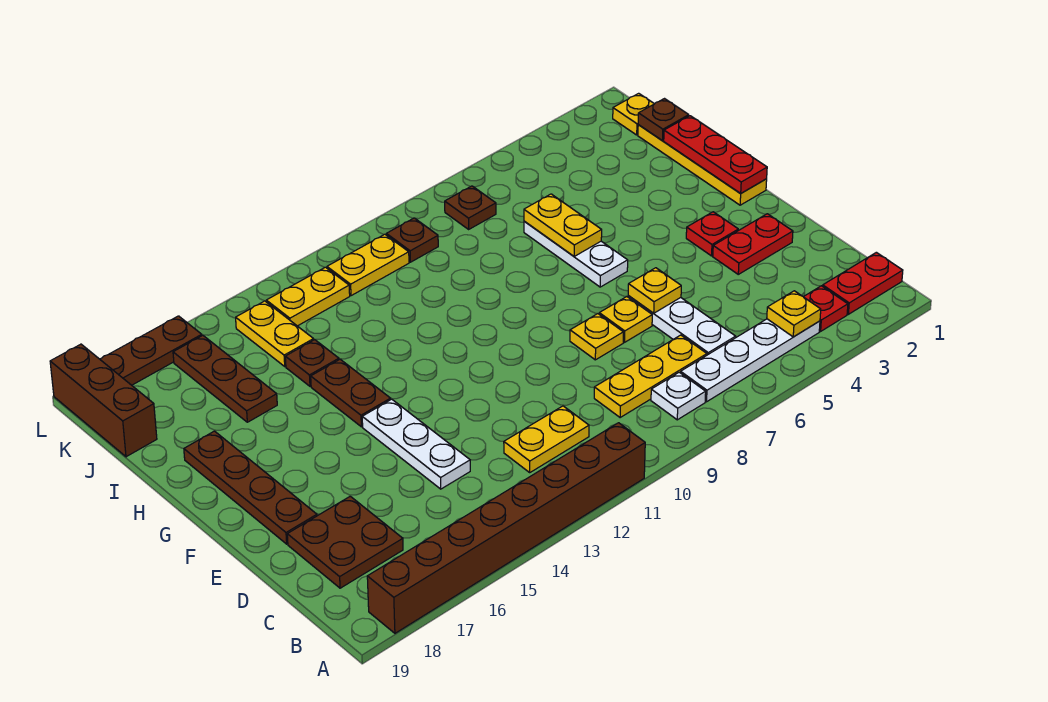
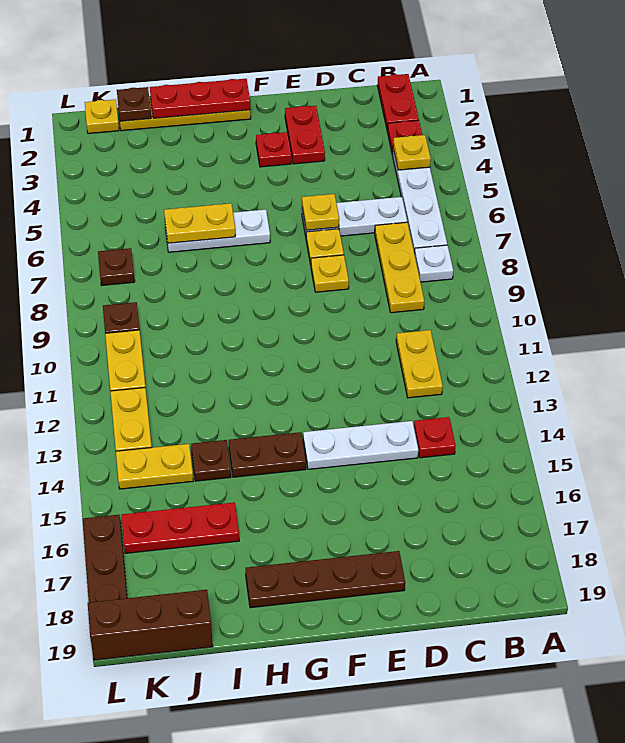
brown brick A11:A18 level 1 -> none
none -> red plate C14 level 1
brown plate C17:D18 level 1 -> none
brown plate I16:K16 level 1 -> red plate I16:K16 level 1

